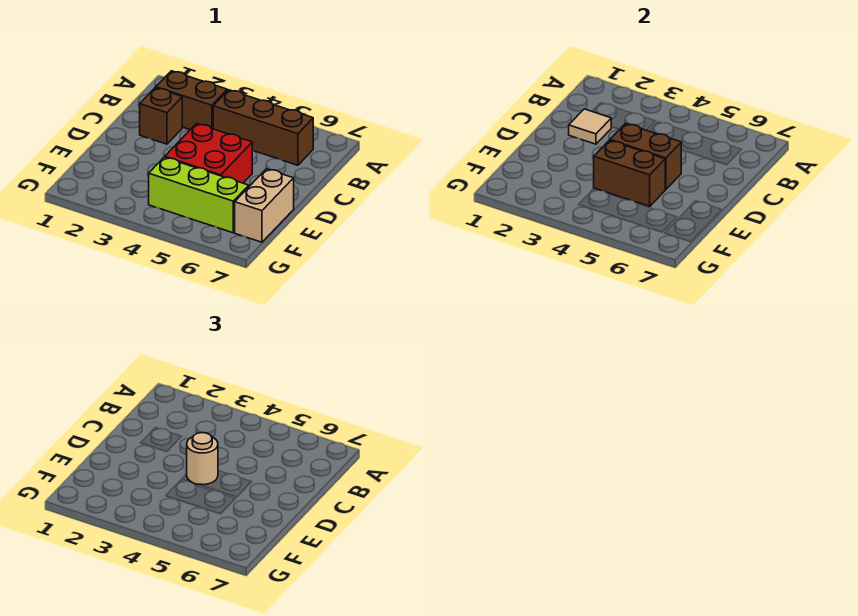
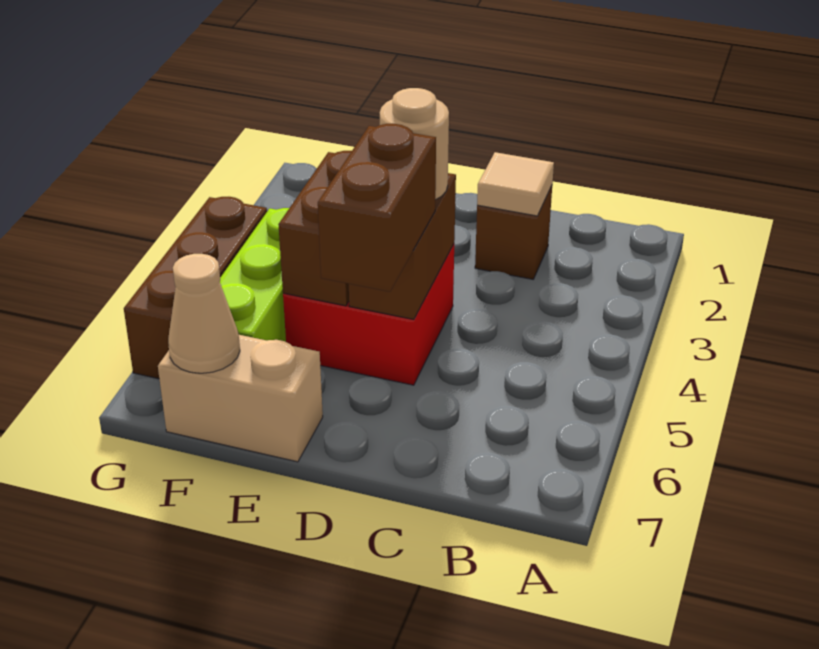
brown brick B2:B3 level 1 -> brown brick D5:D6 level 3
brown brick B4:B6 level 1 -> brown brick G4:G6 level 1
none -> tan cone F7 level 2

